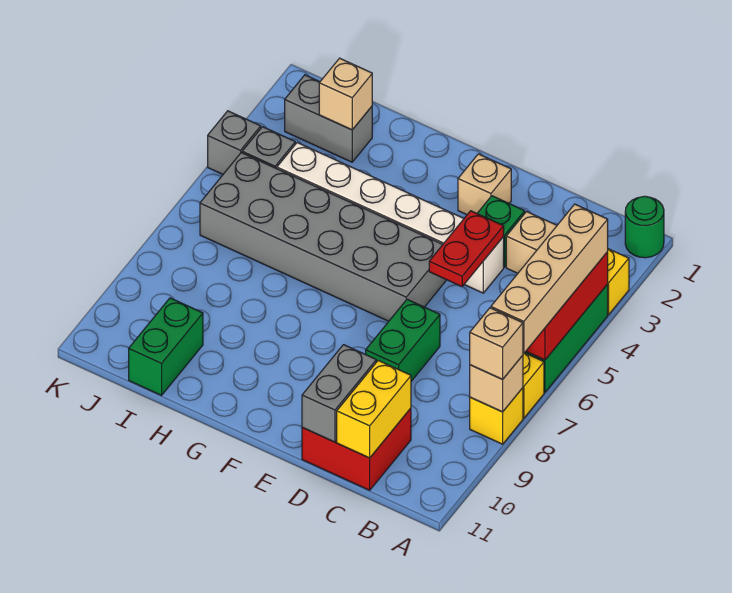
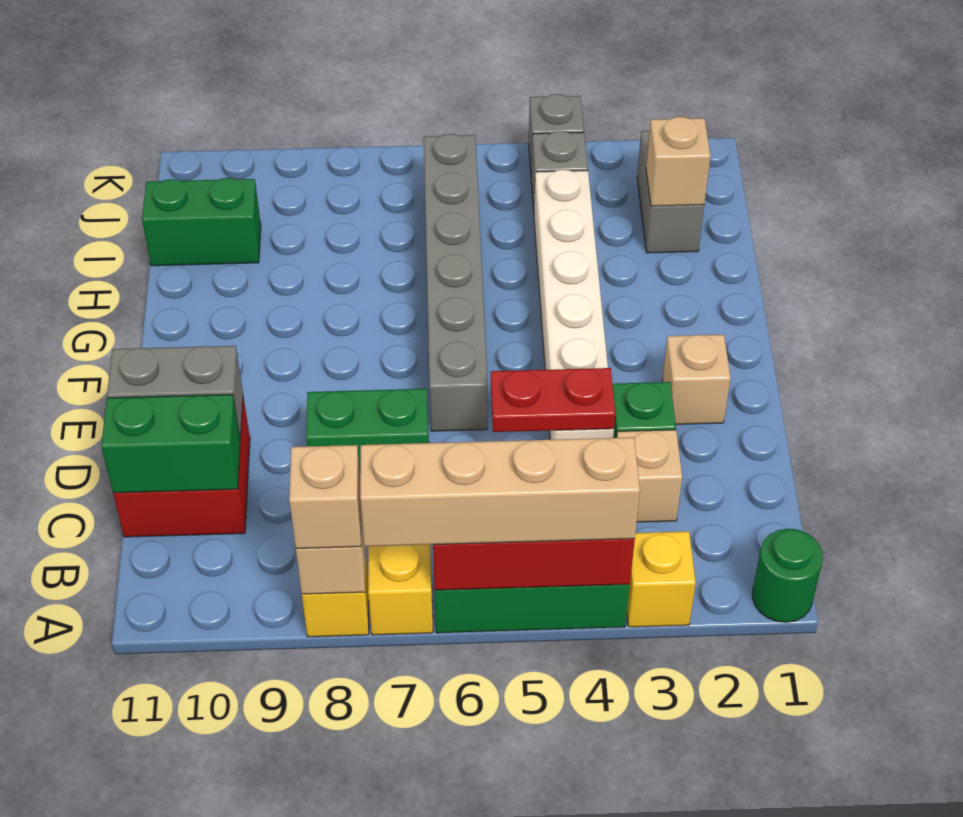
yellow brick C10:C11 level 2 -> green brick C10:C11 level 2
grey brick E5:J6 level 1 -> grey brick E6:J6 level 1

